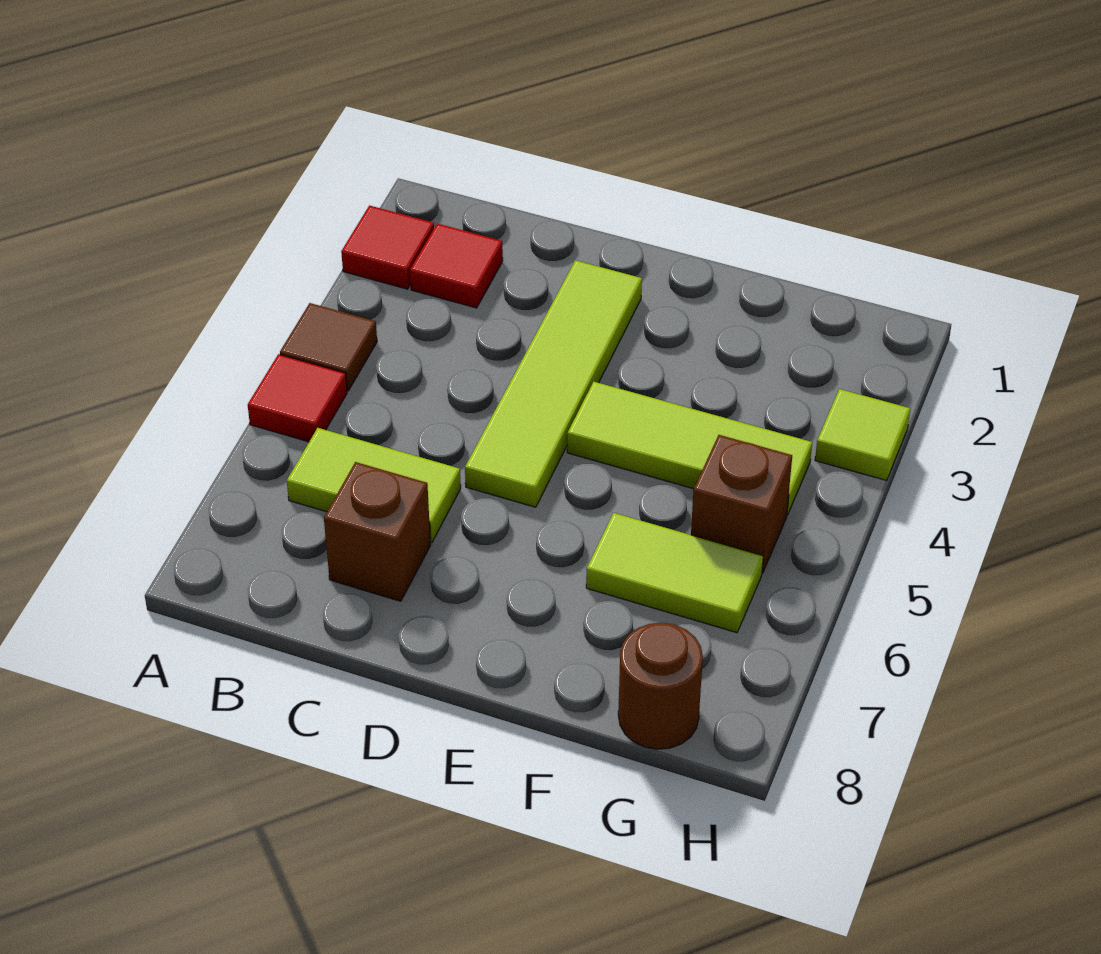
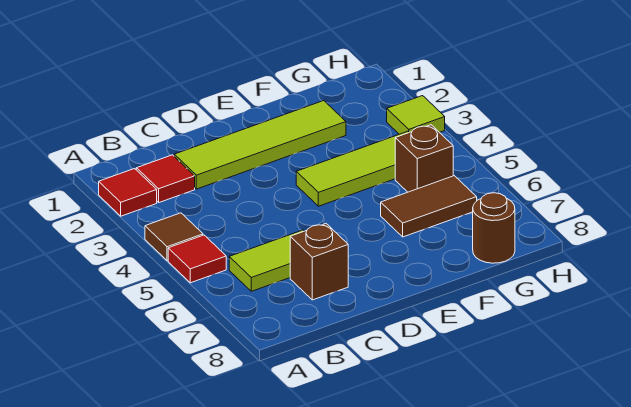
lime tile D2:D5 level 1 -> lime tile C2:F2 level 1
lime tile F6:G6 level 1 -> brown tile F6:G6 level 1

